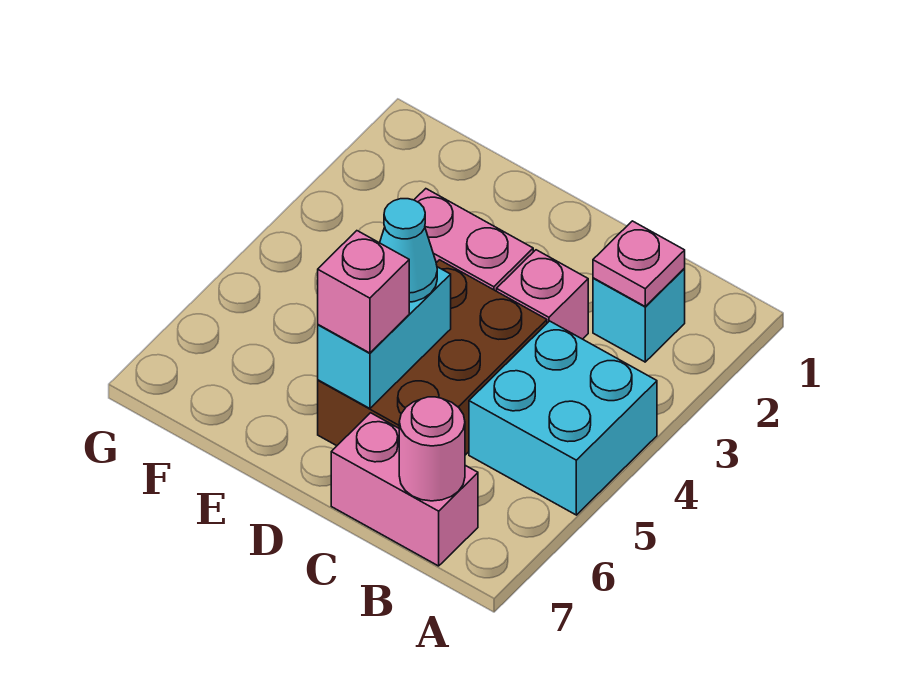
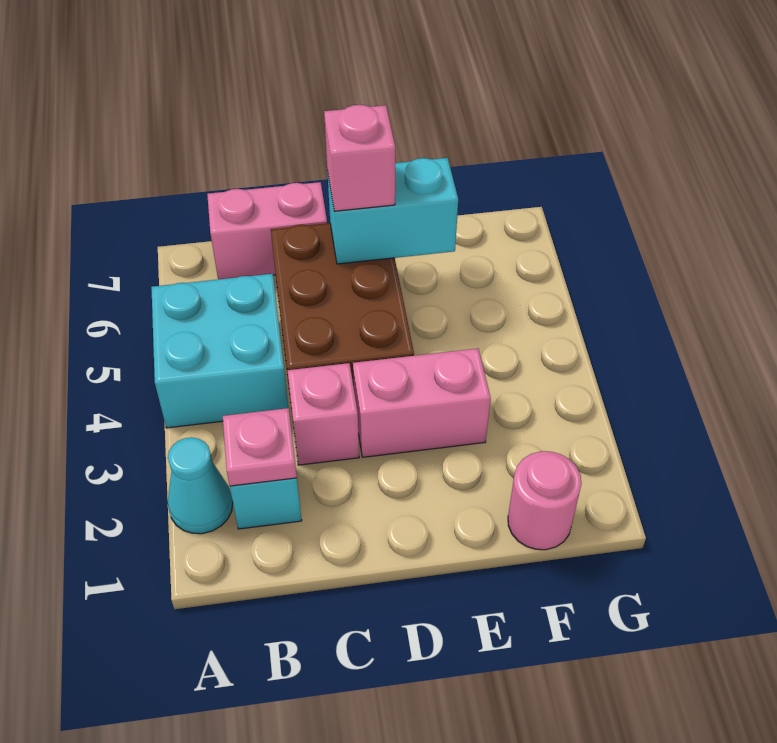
pink round brick B7 level 2 -> pink round brick F1 level 1
cyan brick D5:D6 level 2 -> cyan brick D6:E6 level 2
cyan cone D5 level 3 -> cyan cone A2 level 1

